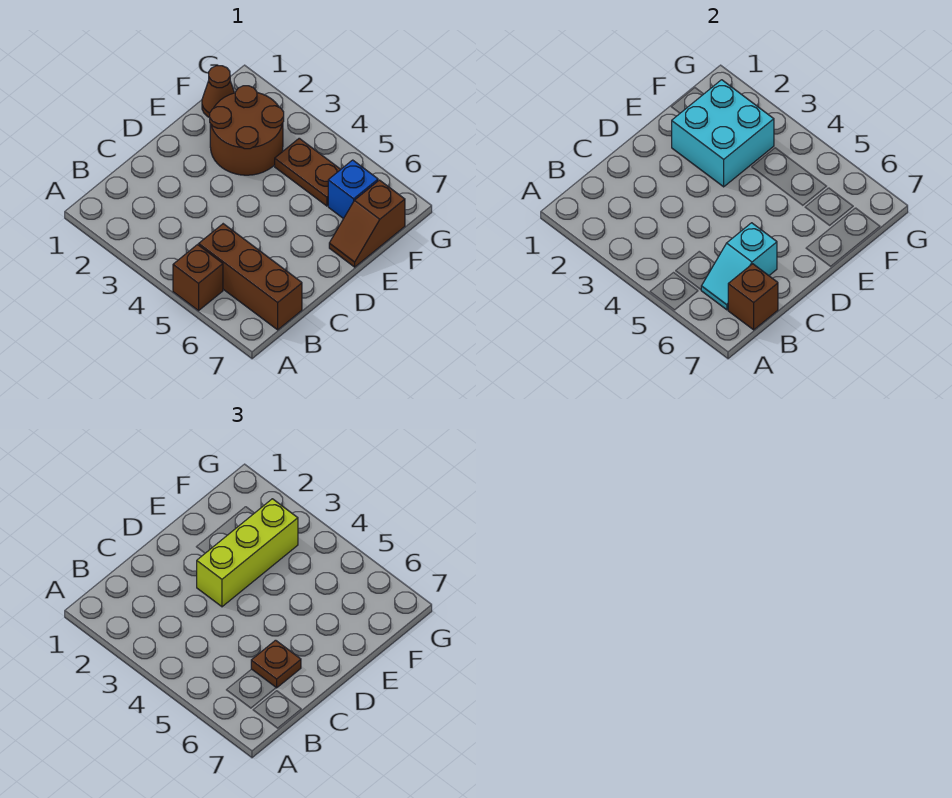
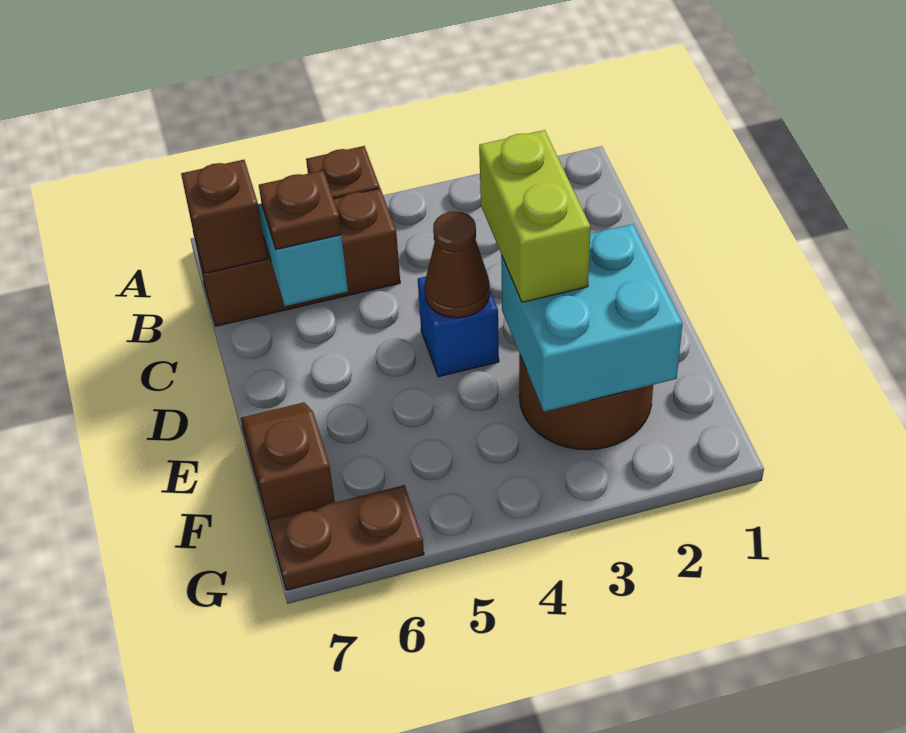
lime brick D3:F3 level 3 -> lime brick D3:E3 level 3
brown cone F1 level 1 -> brown cone D4 level 2
brown plate F4:F5 level 1 -> brown plate G6:G7 level 1
blue brick F6 level 1 -> blue brick D4 level 1

